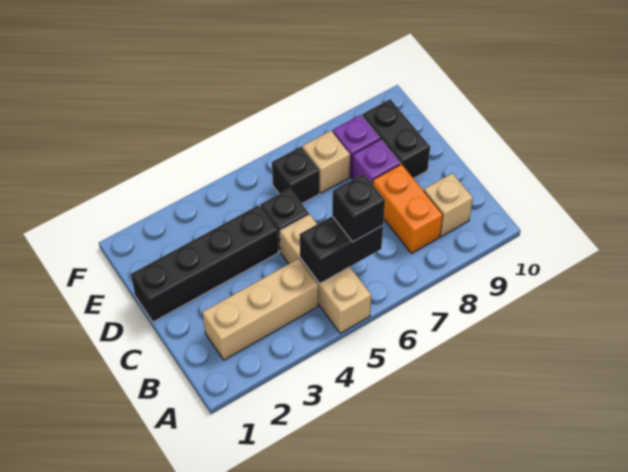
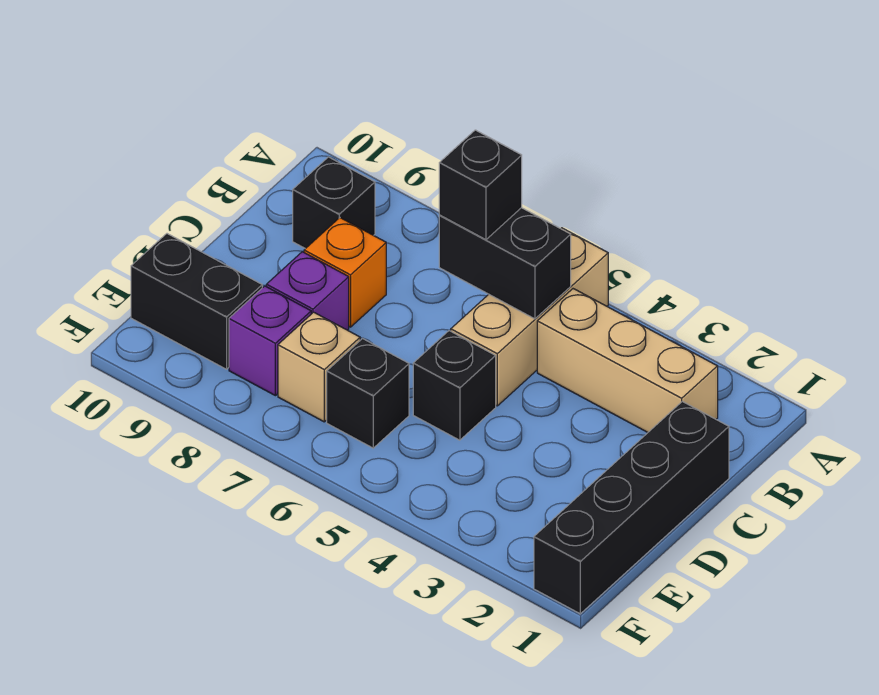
orange brick B8:C8 level 1 -> orange brick C8 level 1
tan brick B9 level 1 -> black brick B9 level 1
black brick D1:D4 level 1 -> black brick C1:F1 level 1
black brick D9:E9 level 1 -> black brick E9:E10 level 1

